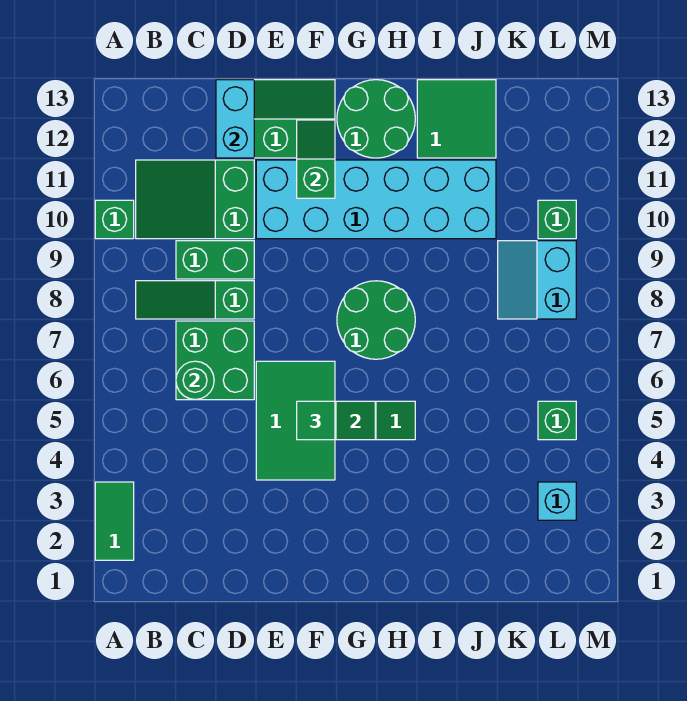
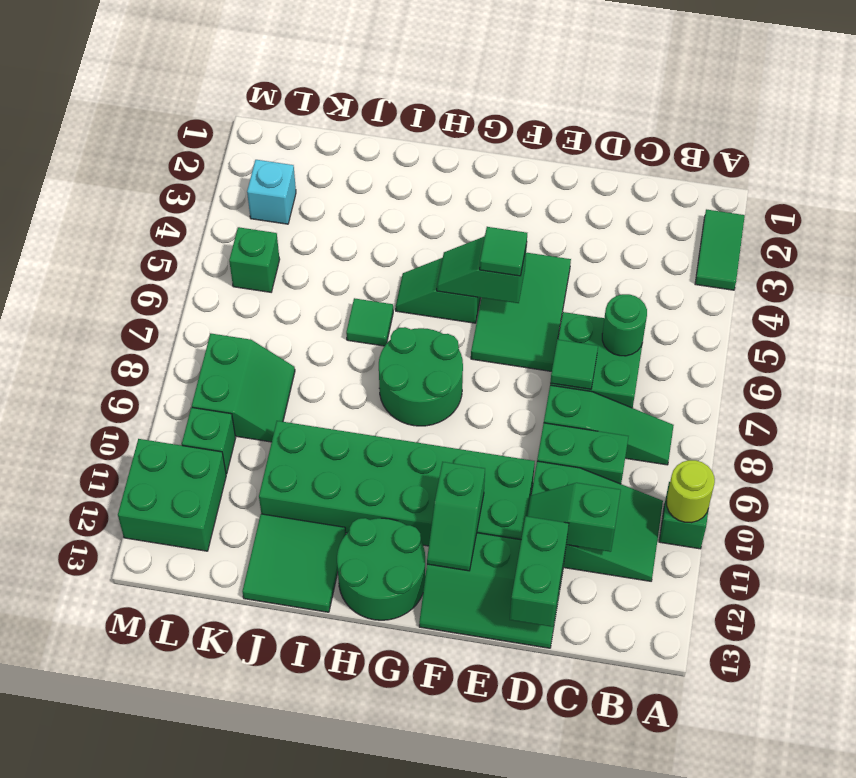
none -> lime round brick A10 level 2
none -> green slope C11:D11 level 2 top C
none -> green tile D7 level 2
cyan brick D12:D13 level 2 -> green brick D12:D13 level 2
cyan brick E10:J11 level 1 -> green brick E10:J11 level 1
none -> green tile I6 level 1
cyan slope K8:L9 level 1 top L -> green slope K8:L9 level 1 top L
none -> green brick L11:M12 level 1

